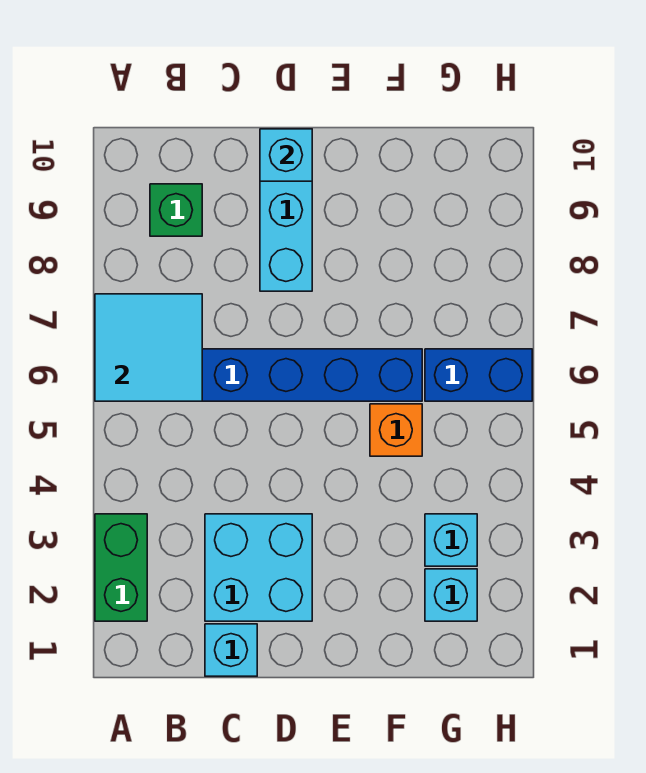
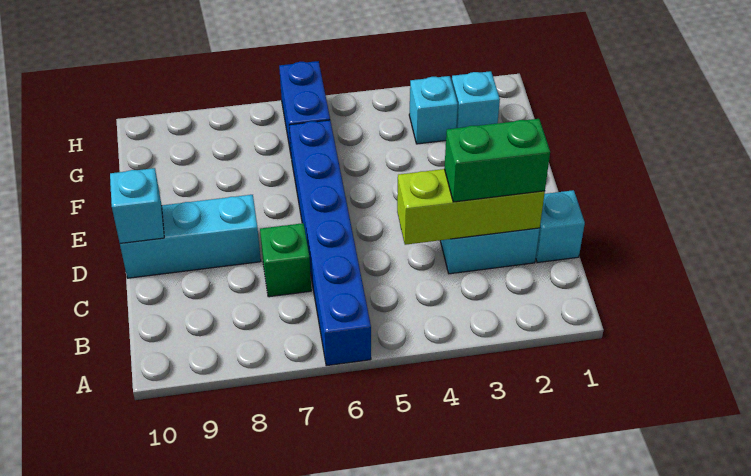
green brick A2:A3 level 1 -> green brick C2:C3 level 3
cyan tile A6:B7 level 2 -> none
green brick B9 level 1 -> green brick C7 level 1
none -> lime brick C2:C4 level 2
orange brick F5 level 1 -> none

